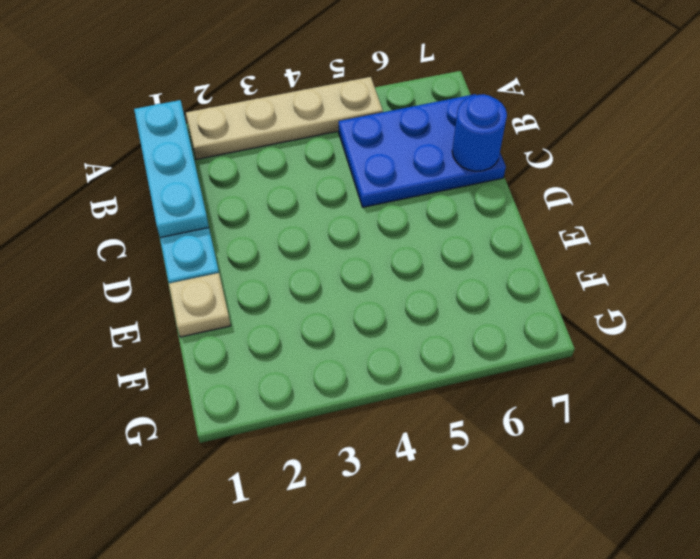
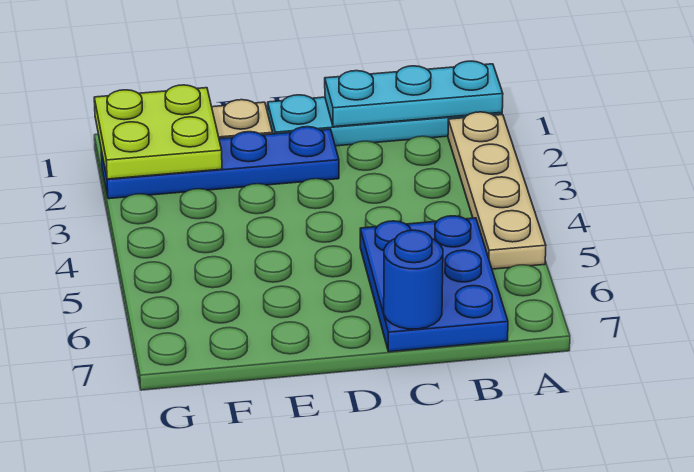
none -> blue plate D2:G2 level 1
none -> lime plate F1:G2 level 2

